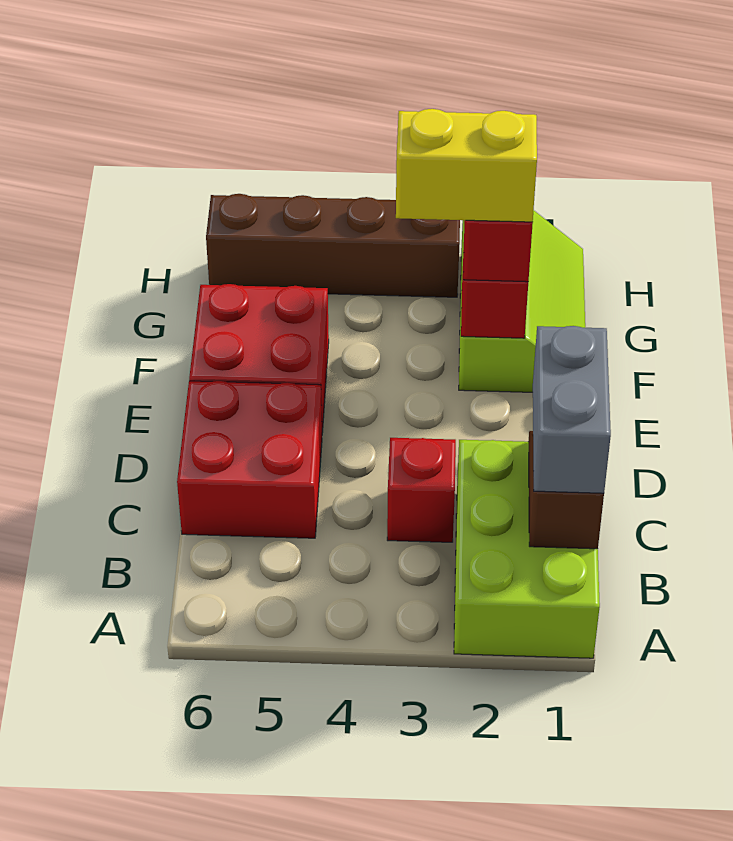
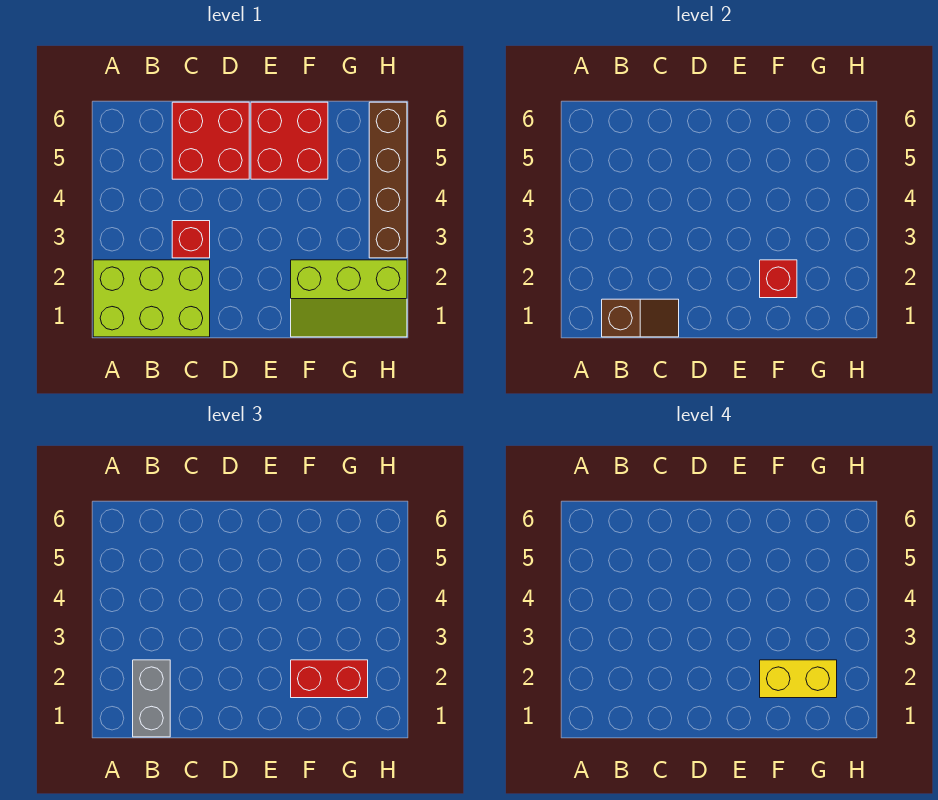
grey brick B1:C1 level 3 -> grey brick B1:B2 level 3
yellow brick F2:F3 level 4 -> yellow brick F2:G2 level 4

